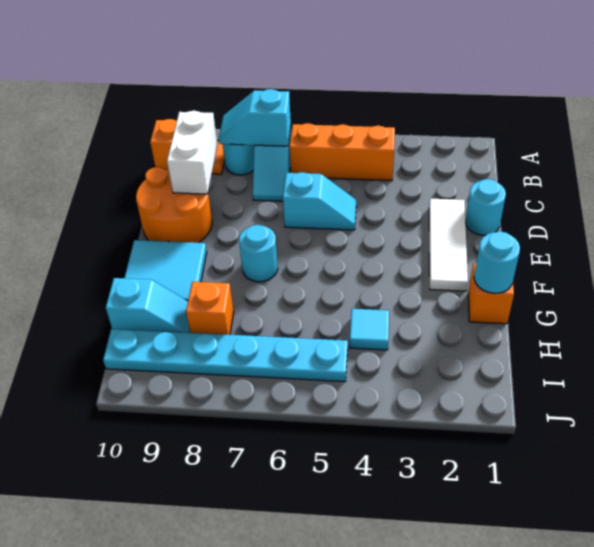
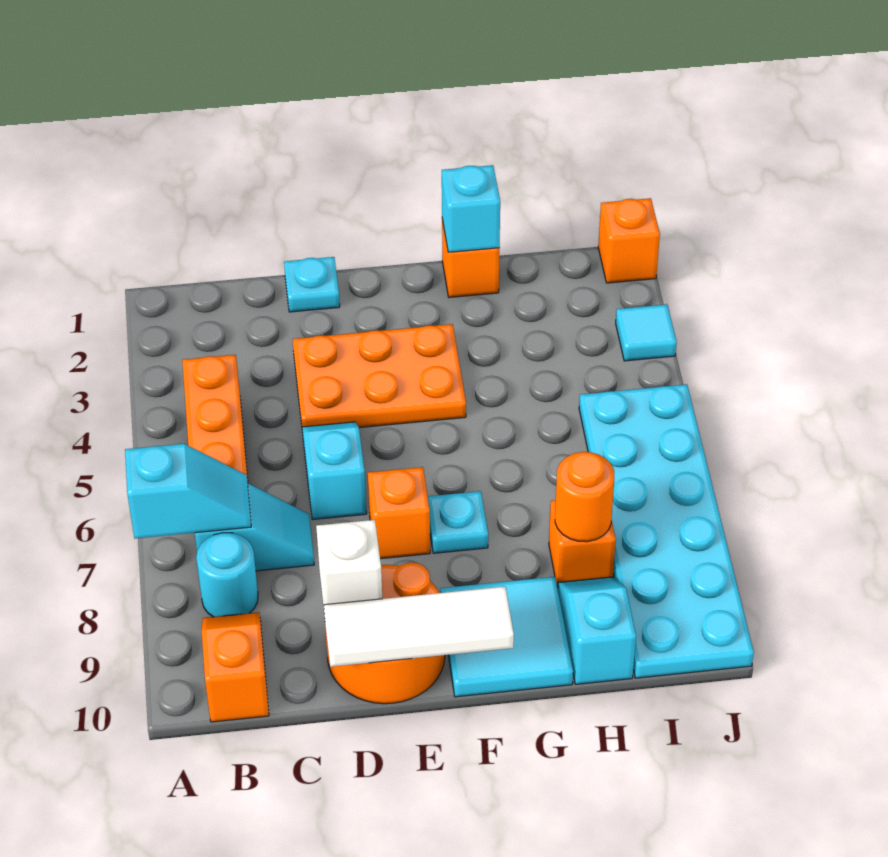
cyan slope B7:B8 level 2 top 7 -> cyan slope A7:B7 level 2 top A
white brick C9:D9 level 2 -> white brick D9 level 2
cyan round brick D1 level 1 -> cyan plate D1 level 1
white tile D2:F2 level 1 -> white tile D10:F10 level 2
none -> orange plate D3:F4 level 1
none -> orange brick E7 level 1
cyan round brick F7 level 1 -> cyan plate F7 level 1
cyan round brick G1 level 2 -> cyan brick G1 level 2
cyan tile H4 level 1 -> cyan tile J3 level 1
none -> orange round brick H8 level 2
cyan plate I5:I10 level 1 -> cyan plate I5:J10 level 1
none -> orange brick J1 level 1

